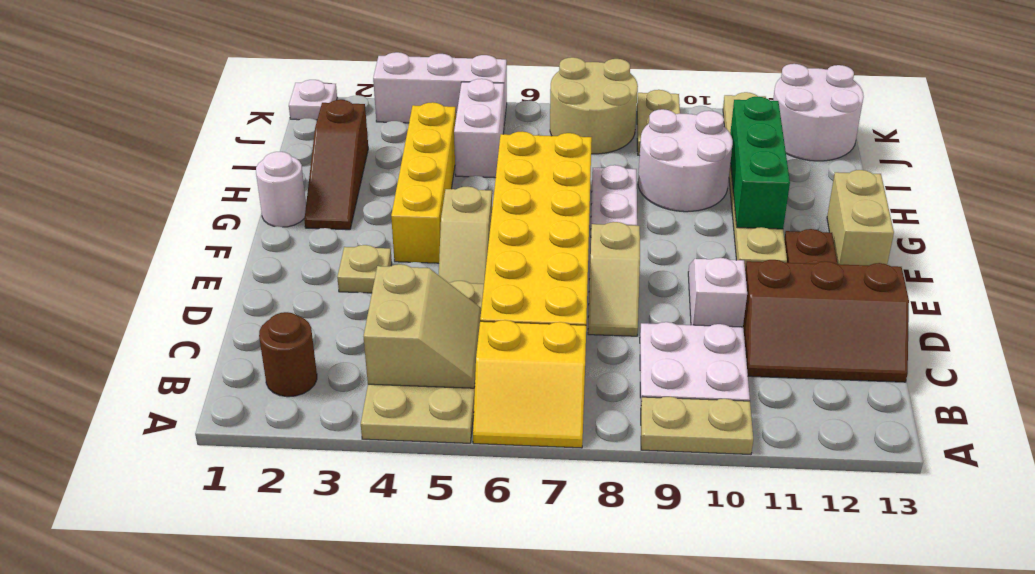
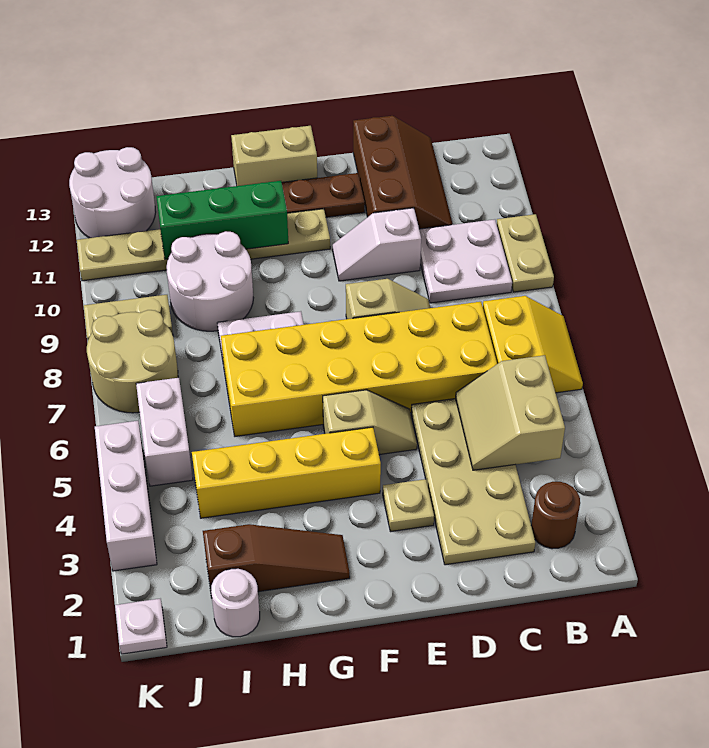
tan plate A4:D5 level 1 -> tan plate C2:D5 level 1
tan slope B4:C5 level 2 top 4 -> tan slope B4:C5 level 2 top B
white round brick G1 level 1 -> white round brick I1 level 1
white brick I5:J5 level 1 -> white brick J5:J6 level 1

